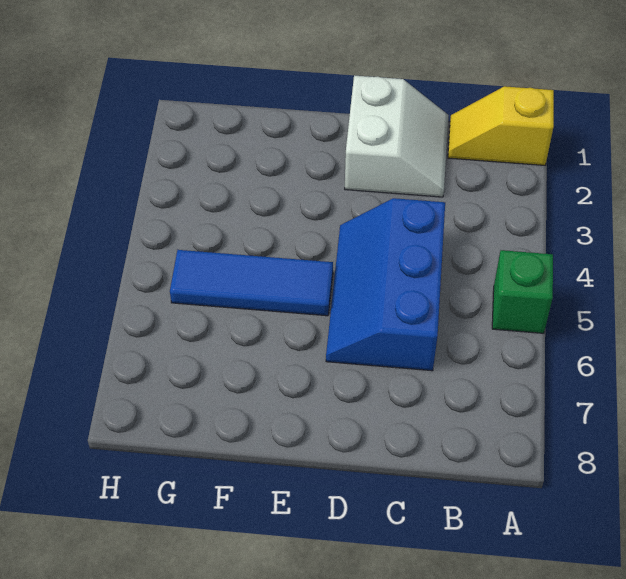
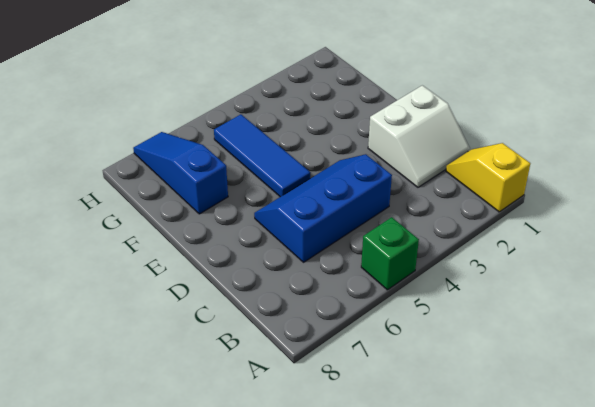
none -> blue slope F7:H7 level 1 top F

